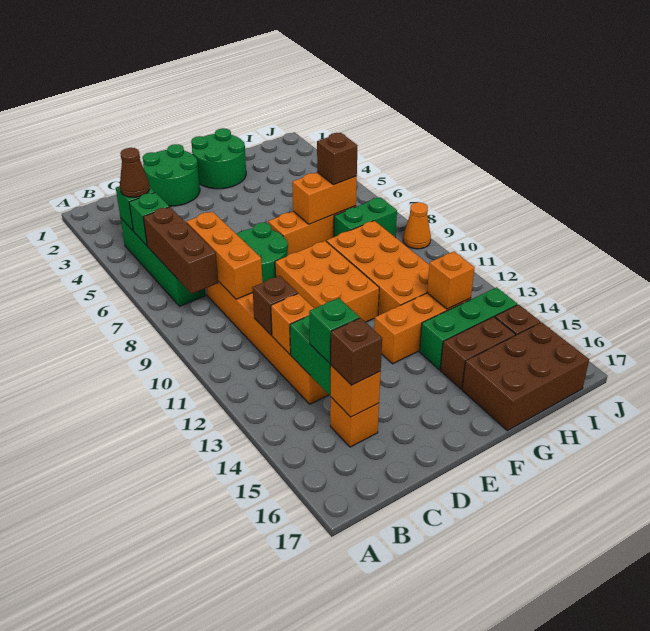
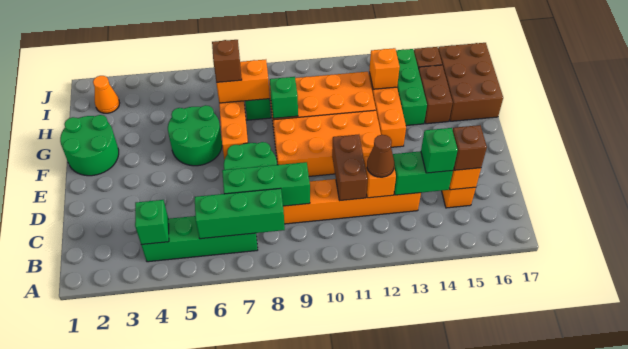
brown cone B4 level 3 -> brown cone C12 level 3
green brick B5 level 2 -> green brick G9 level 2
brown brick B6:B8 level 2 -> green brick B6:B8 level 2
orange brick C7:C9 level 2 -> green brick C7:C9 level 2
brown brick C11 level 2 -> brown brick C11:D11 level 2
green round brick D1:E2 level 1 -> green round brick F5:G6 level 1
orange brick E9:F11 level 1 -> orange brick E9:F12 level 1
orange brick G7:H7 level 2 -> orange brick H7:H8 level 2
orange cone J9 level 1 -> orange cone I2 level 1

